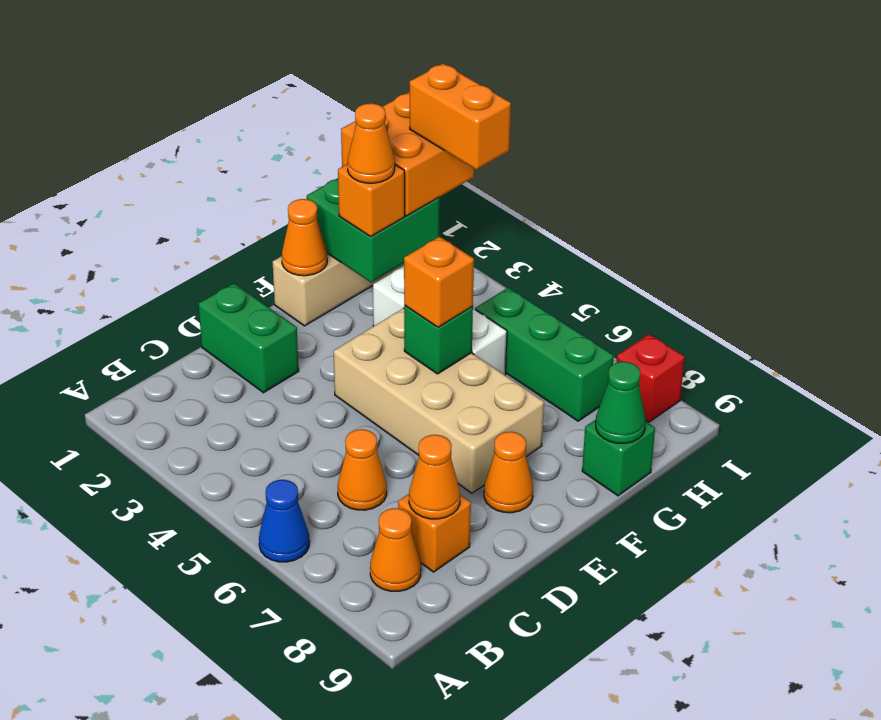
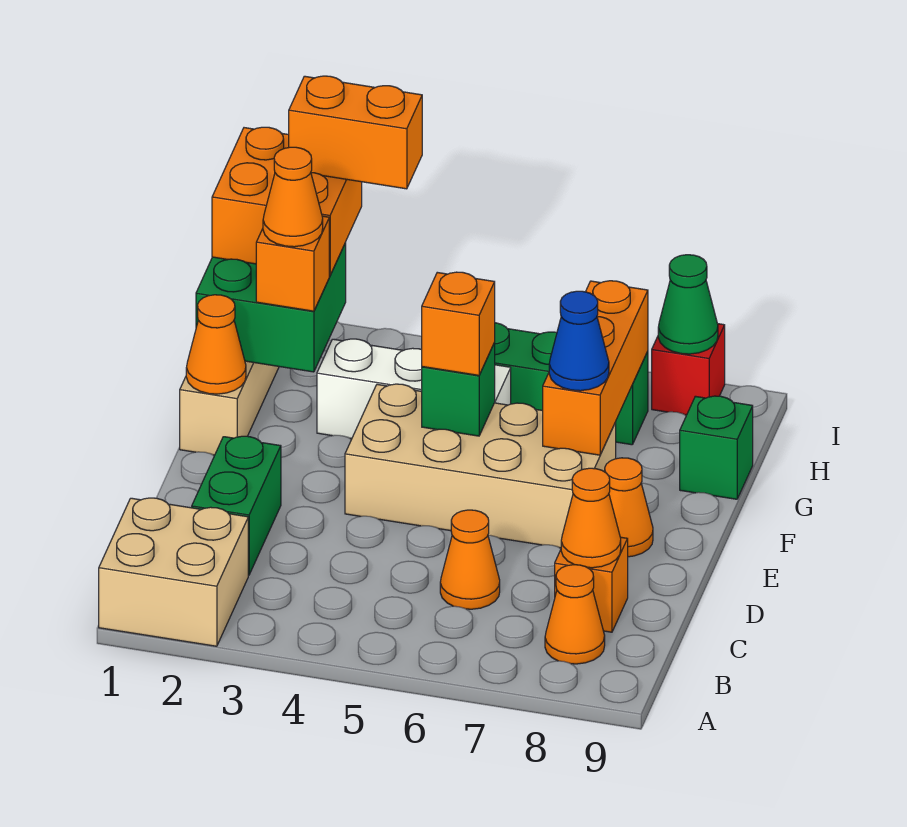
none -> tan brick A1:B2 level 1
blue cone A6 level 1 -> blue cone F7 level 3
green brick D1:D2 level 1 -> green brick C2:D2 level 1
none -> orange brick F7:H7 level 2
green cone G9 level 2 -> green cone I8 level 2

